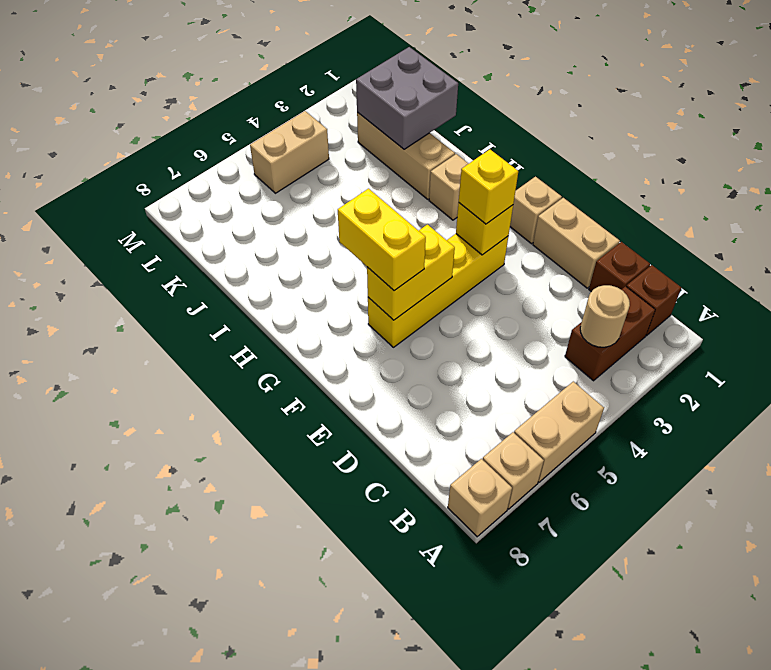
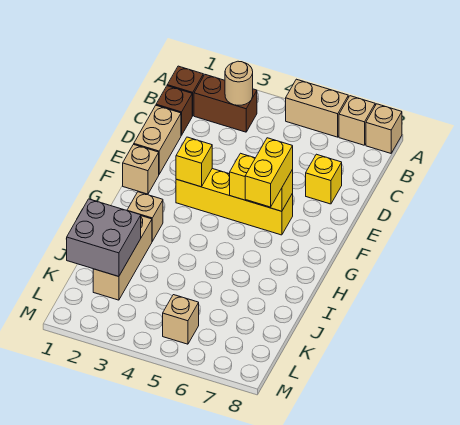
yellow brick F3 level 3 -> yellow brick D7 level 1
tan brick L4:L5 level 1 -> tan brick L5 level 1

